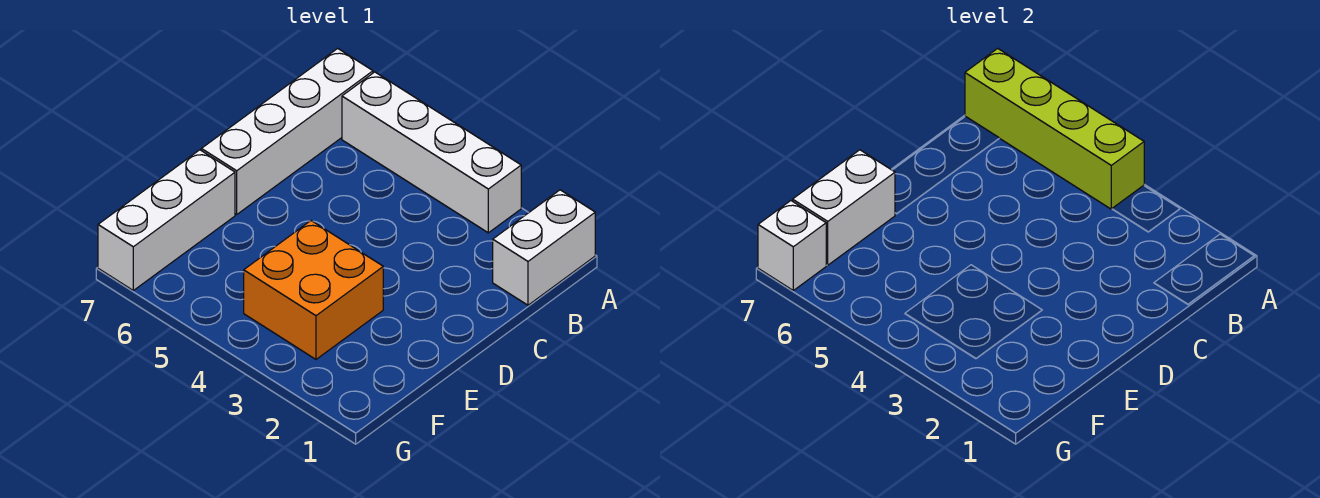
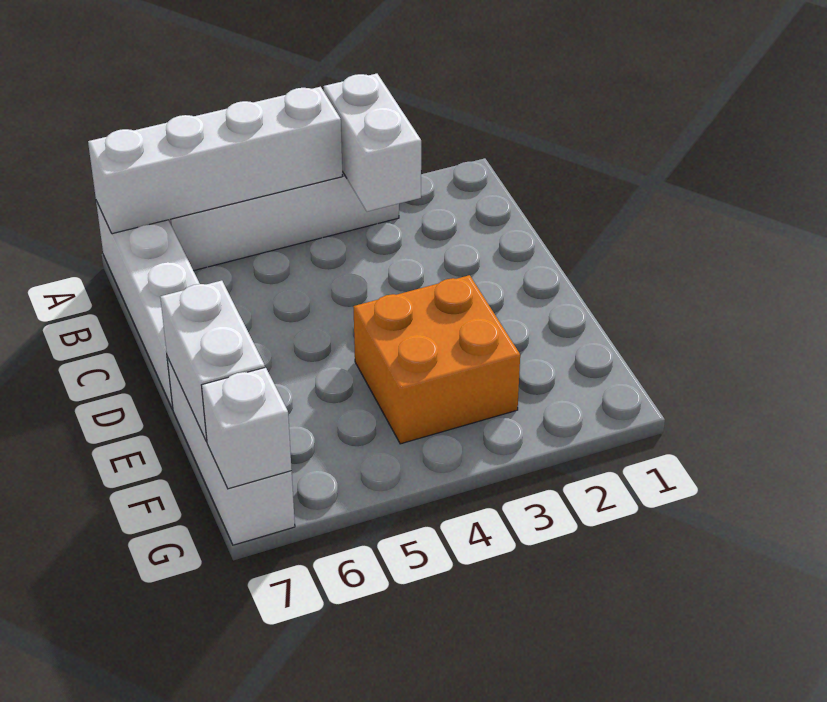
white brick A1:B1 level 1 -> white brick A3:B3 level 2
lime brick A4:A7 level 2 -> white brick A4:A7 level 2

